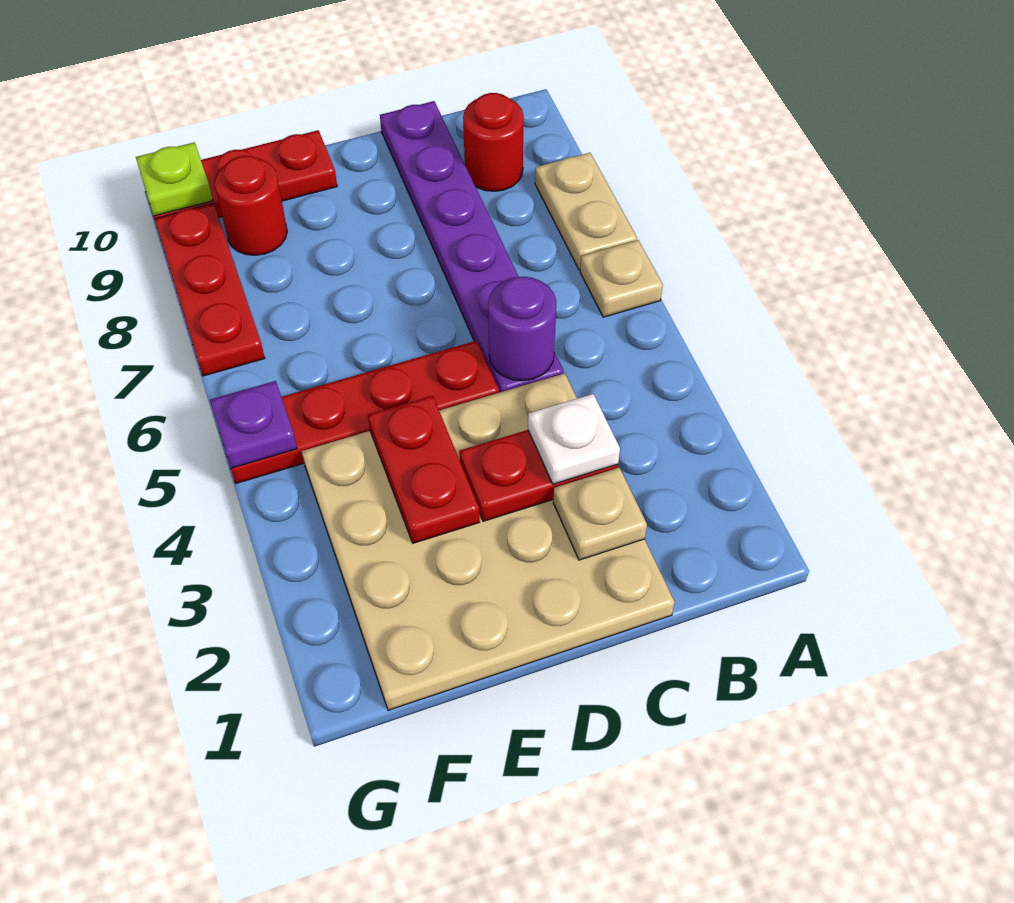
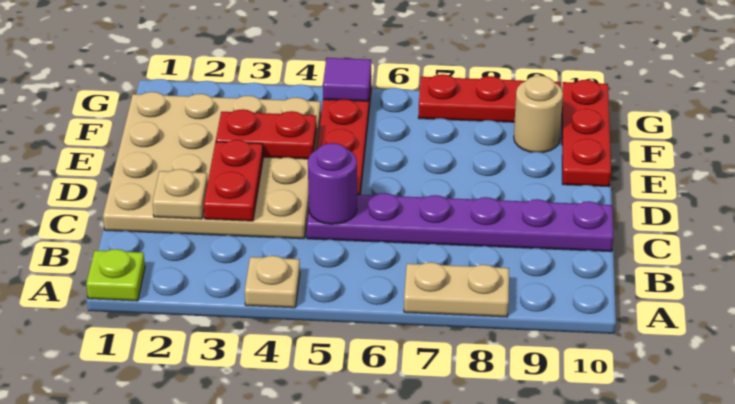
tan plate A6 level 1 -> tan plate A4 level 1
red round brick B9 level 1 -> none
white plate C3 level 3 -> none
red round brick F9 level 1 -> tan round brick F9 level 1
purple plate G5 level 2 -> purple tile G5 level 2
lime plate G10 level 2 -> lime plate A1 level 1

